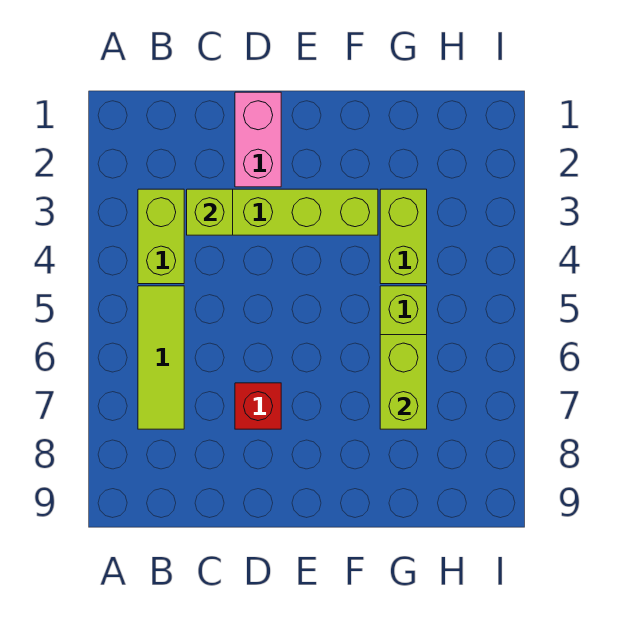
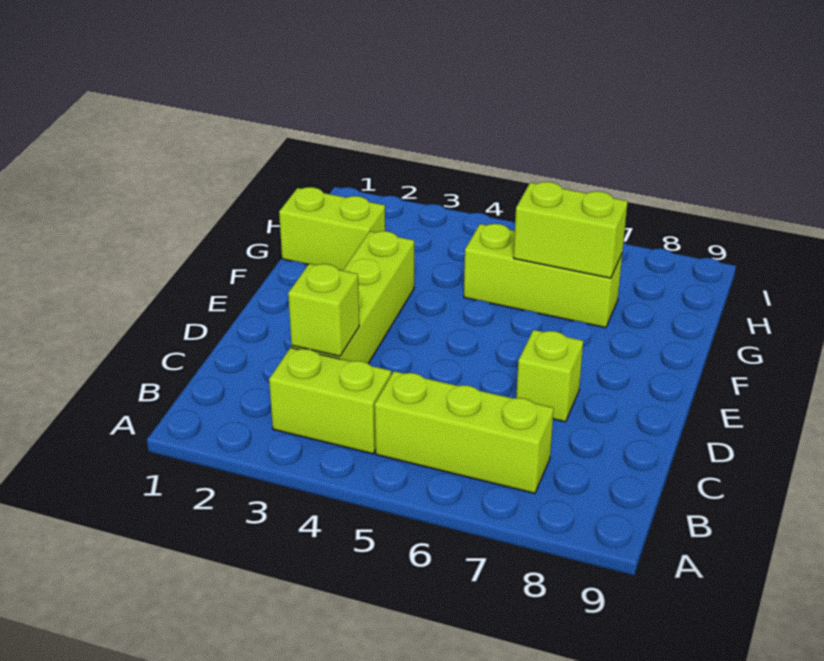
lime tile B5:B7 level 1 -> lime brick B5:B7 level 1
pink brick D1:D2 level 1 -> none
red brick D7 level 1 -> lime brick D7 level 1
lime brick G3:G4 level 1 -> lime brick G1:G2 level 1

